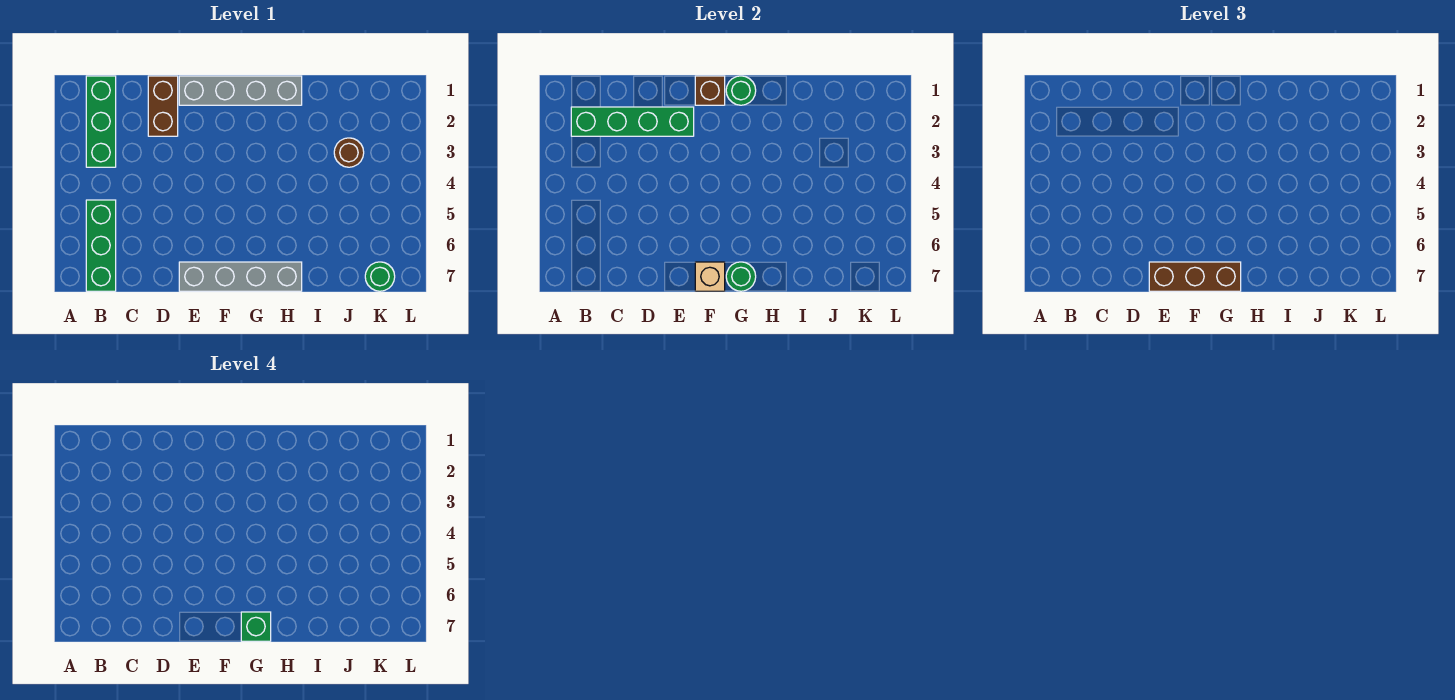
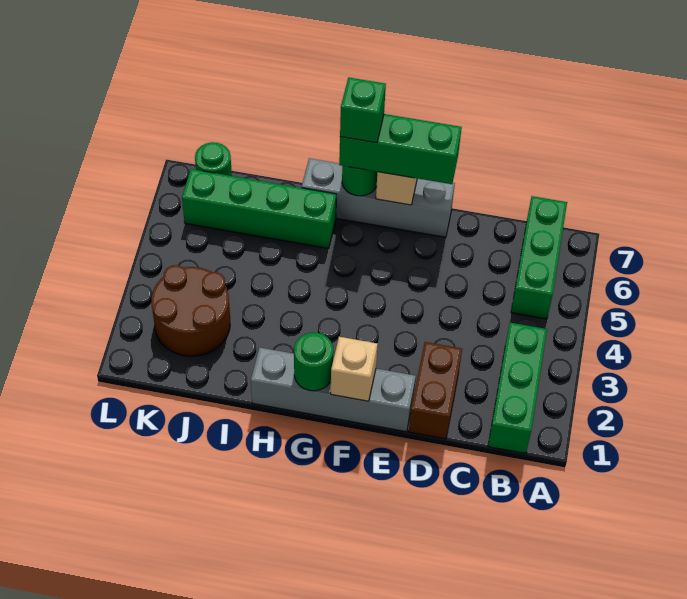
green brick B2:E2 level 2 -> green brick H6:K6 level 1
brown brick E7:G7 level 3 -> green brick E7:G7 level 3
brown brick F1 level 2 -> tan brick F1 level 2
brown round brick J3 level 1 -> brown round brick J2:K3 level 1

